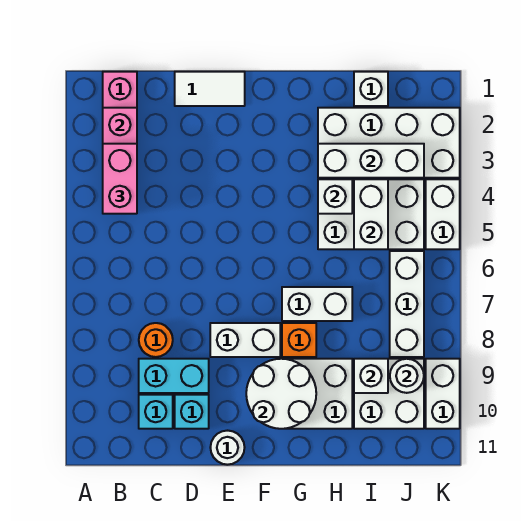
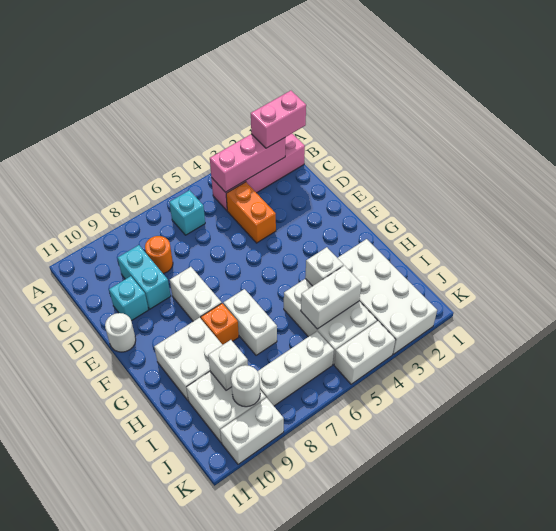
pink brick B3:B4 level 3 -> pink brick B1:B2 level 3
none -> orange brick C4:D4 level 1
cyan brick C10 level 1 -> cyan brick B6 level 1
white tile D1:E1 level 1 -> none
white round brick F9:G10 level 2 -> none
white brick H3:J3 level 2 -> none
white brick I1 level 1 -> none

